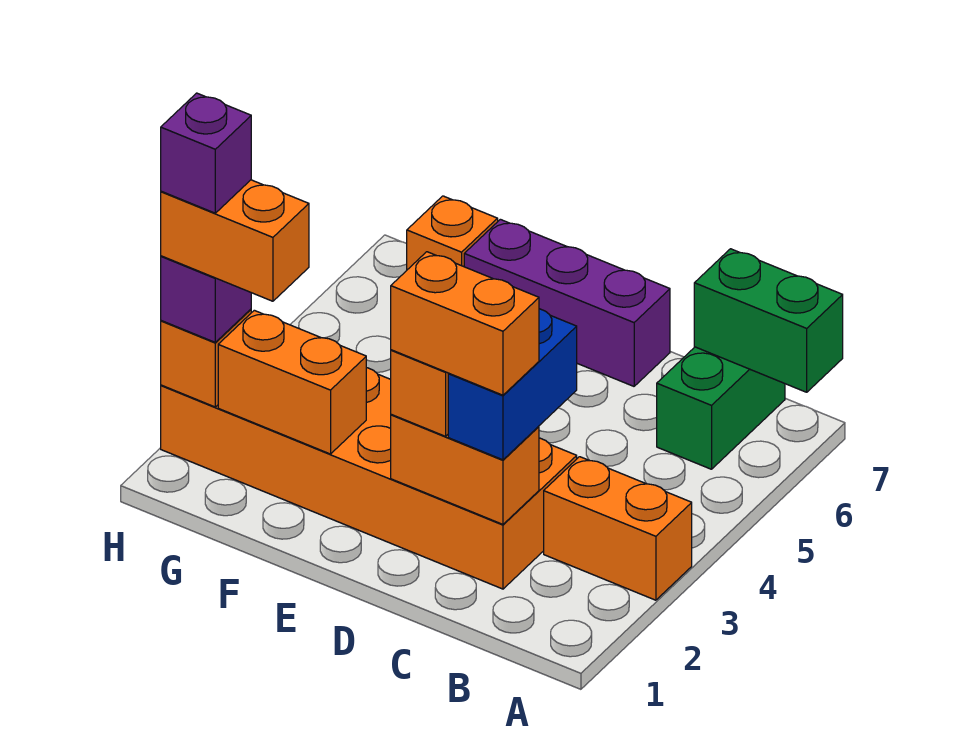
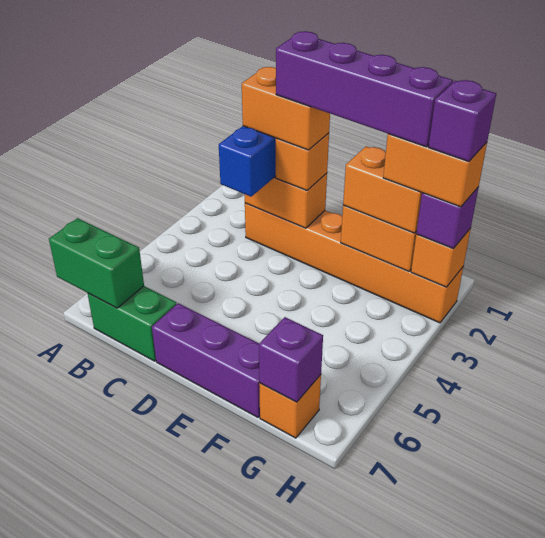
orange brick A3:B3 level 1 -> orange brick F2:G2 level 3
green brick B6:B7 level 1 -> green brick B7:C7 level 1
orange brick C2:H3 level 1 -> orange brick C2:H2 level 1
none -> purple brick D2:G2 level 5
none -> purple brick G7 level 2

